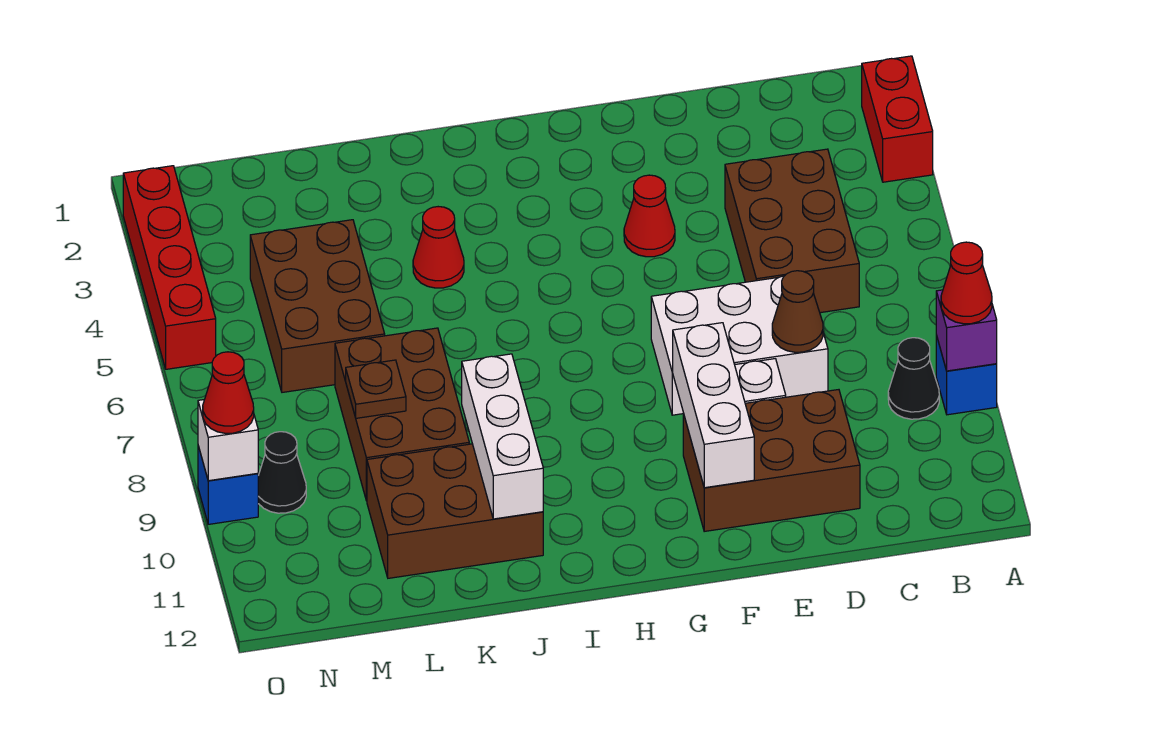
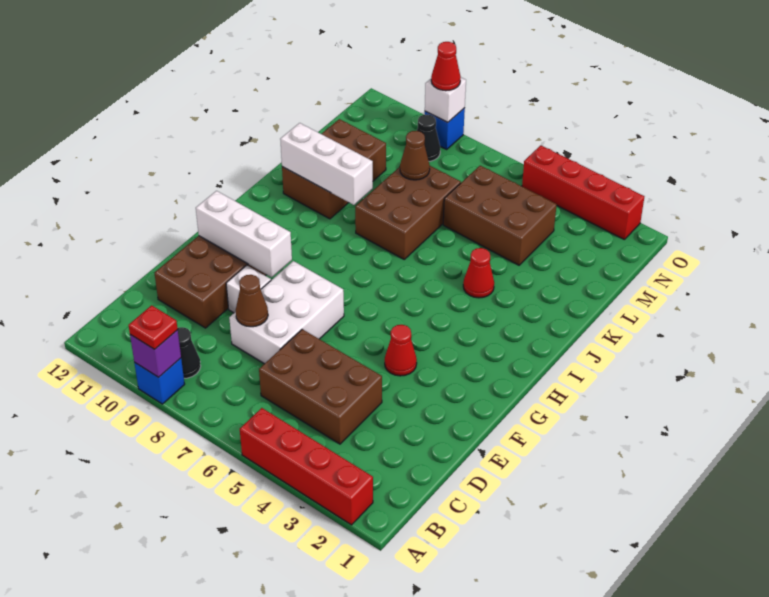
red brick A2:A3 level 1 -> red brick A2:A5 level 1
red cone A9 level 3 -> red plate A9 level 3
brown brick K7:L9 level 1 -> brown brick J7:L8 level 1
brown plate L8 level 2 -> brown cone L8 level 2

